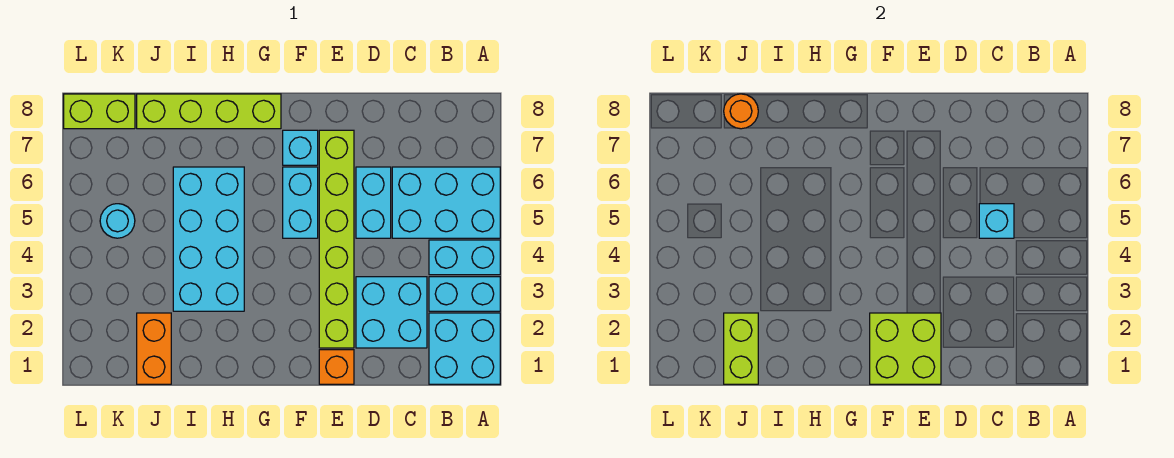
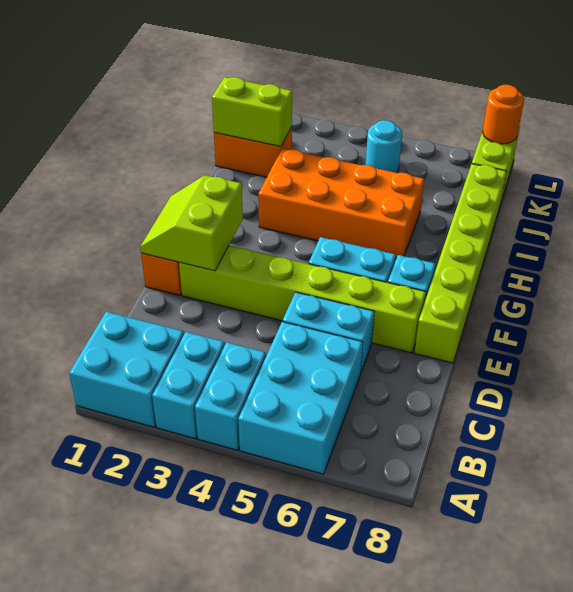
cyan brick C2:D3 level 1 -> none
cyan brick C5 level 2 -> none
lime brick E1:F2 level 2 -> lime slope E1:F2 level 2 top 2
lime brick G8:J8 level 1 -> lime brick E8:J8 level 1
cyan brick H3:I6 level 1 -> orange brick H3:I6 level 1
orange round brick J8 level 2 -> orange round brick L8 level 2

